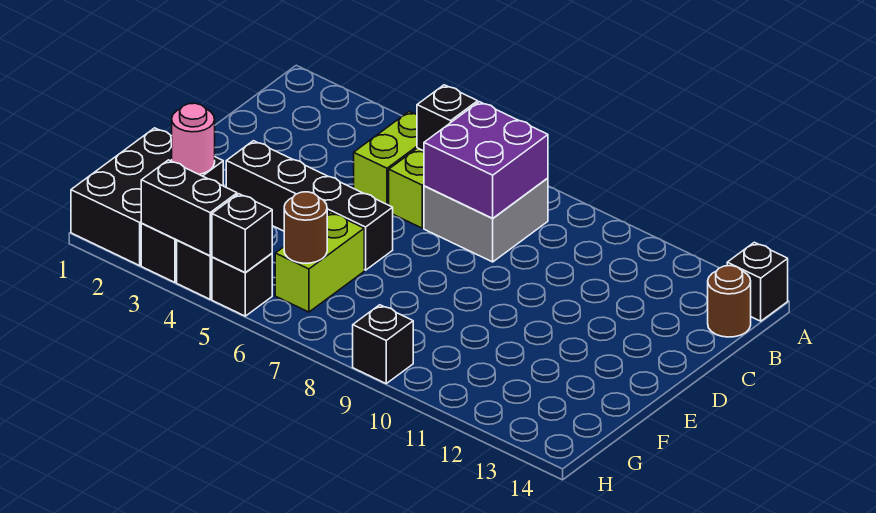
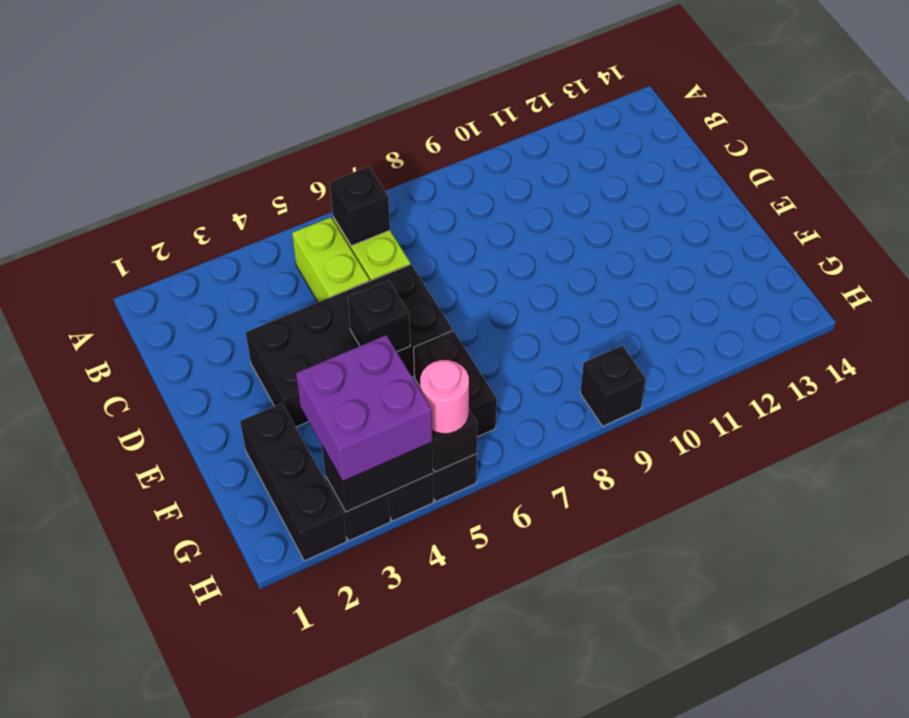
black brick A14 level 1 -> black brick E5 level 2
grey brick B7:C8 level 1 -> none
purple brick B7:C8 level 2 -> purple brick G3:H4 level 3
brown round brick B14 level 1 -> none
black brick E3:E6 level 1 -> black brick D3:E6 level 1
black brick F1:H2 level 1 -> black brick F2:H2 level 1
pink round brick F2 level 2 -> pink round brick H5 level 3
lime brick F6:G6 level 1 -> black brick F6:G6 level 1
brown round brick G6 level 2 -> none

